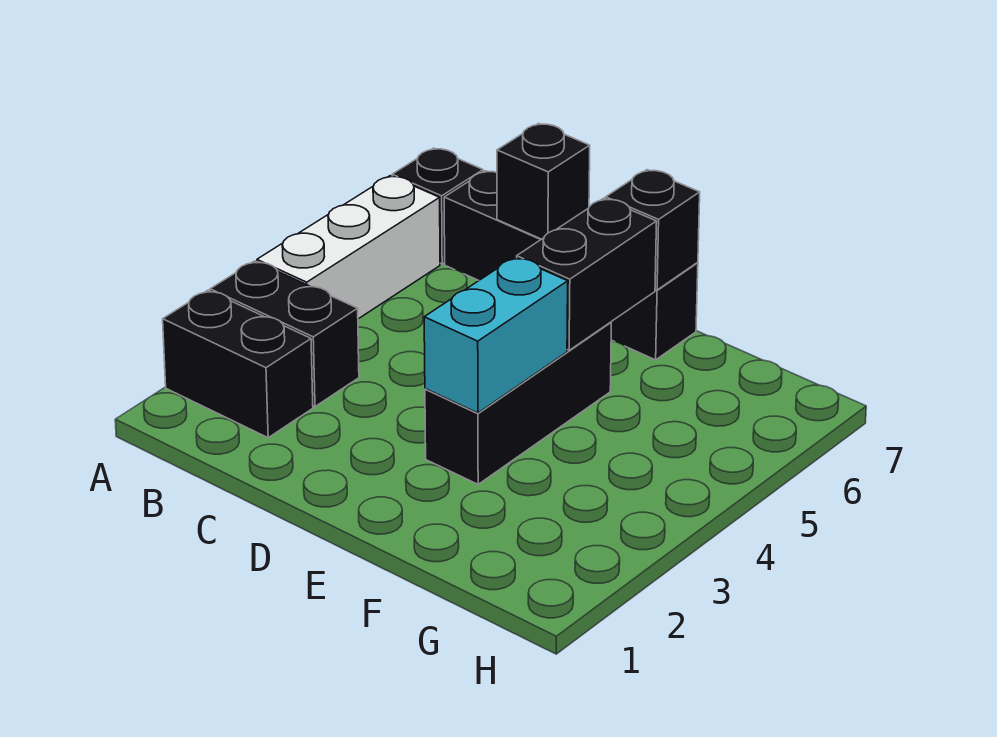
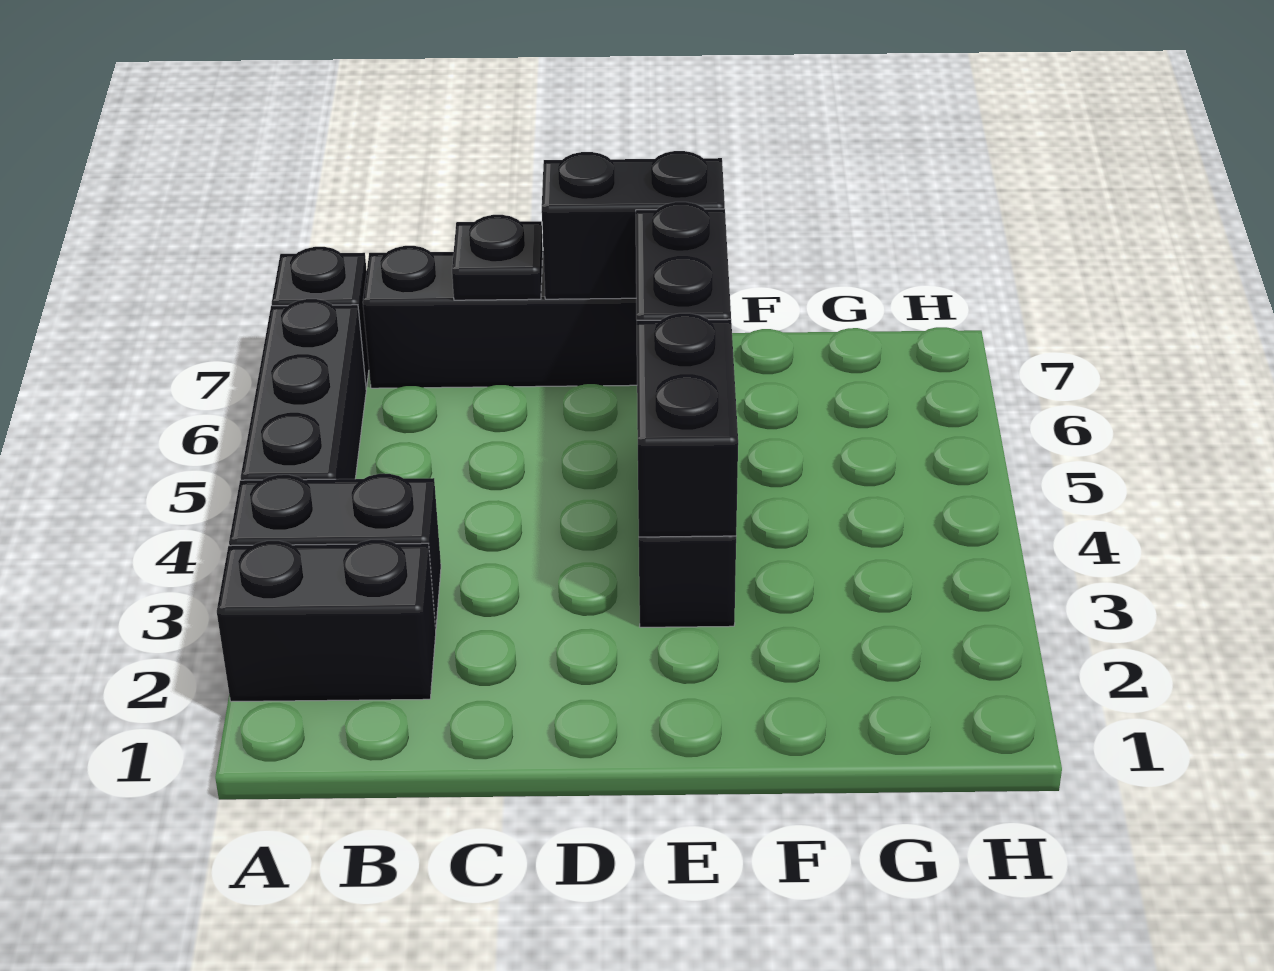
white brick A4:A6 level 1 -> black brick A4:A6 level 1
black brick C7 level 2 -> black plate C7 level 2
cyan brick E3:E4 level 2 -> black brick E3:E4 level 2
black brick E7 level 2 -> black brick D7:E7 level 2

